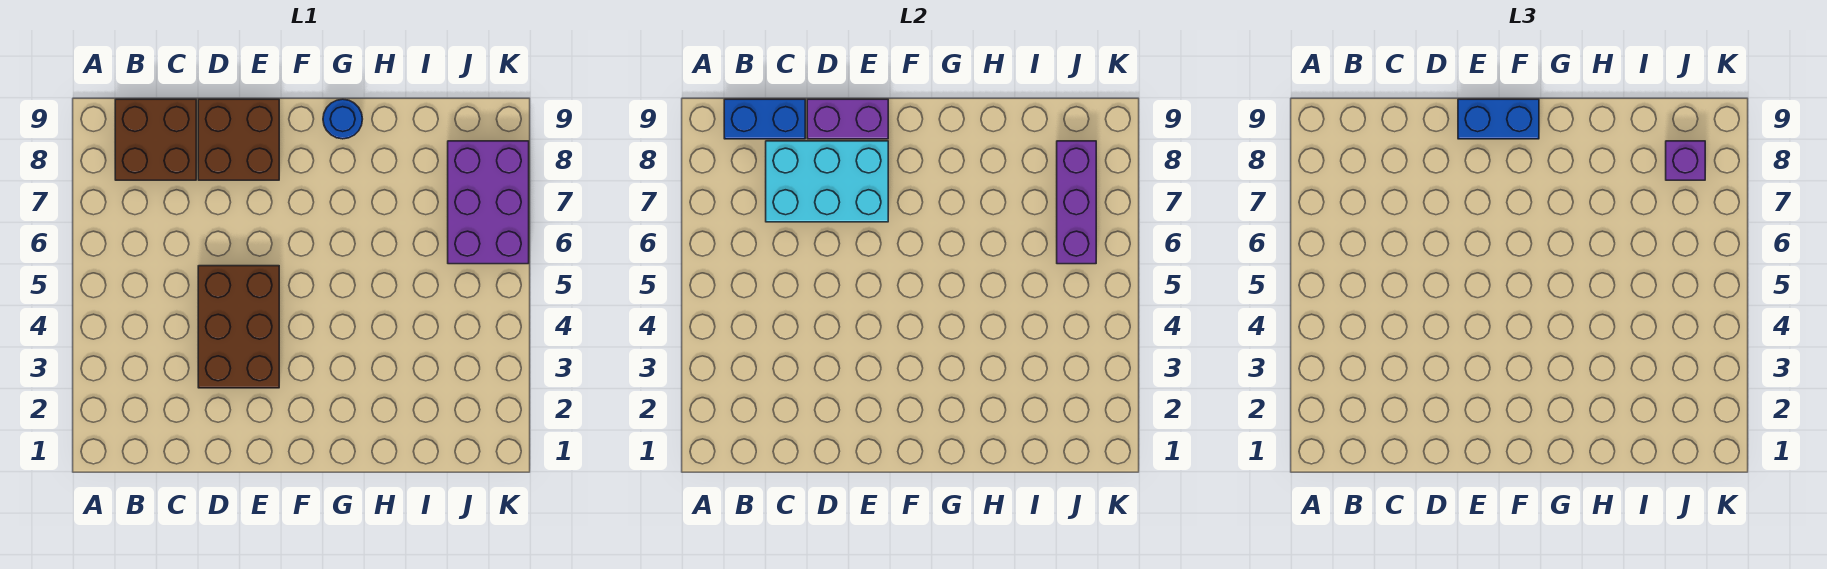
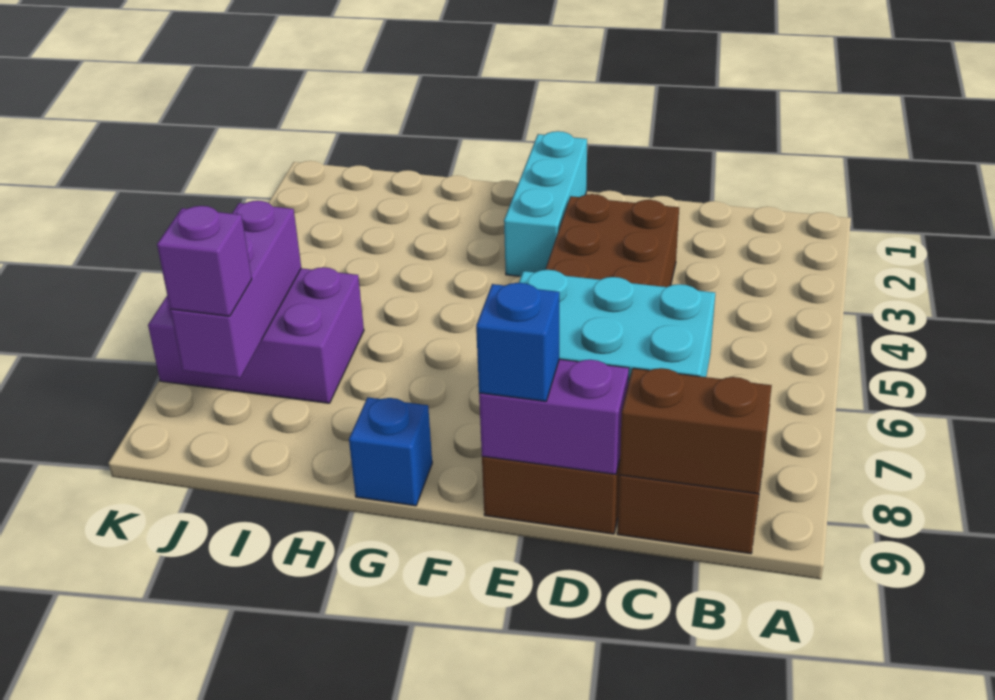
blue brick B9:C9 level 2 -> brown brick B9:C9 level 2
blue brick E9:F9 level 3 -> blue brick E9 level 3
none -> cyan brick F1:F3 level 1
blue round brick G9 level 1 -> blue brick G9 level 1
purple brick J6:K8 level 1 -> purple brick I6:K7 level 1

